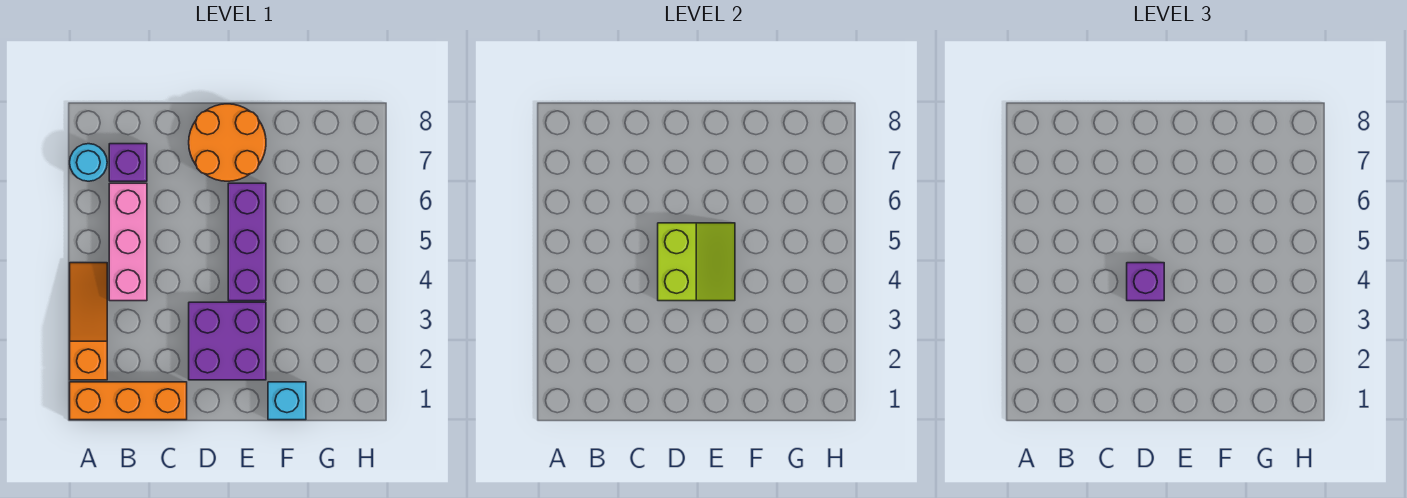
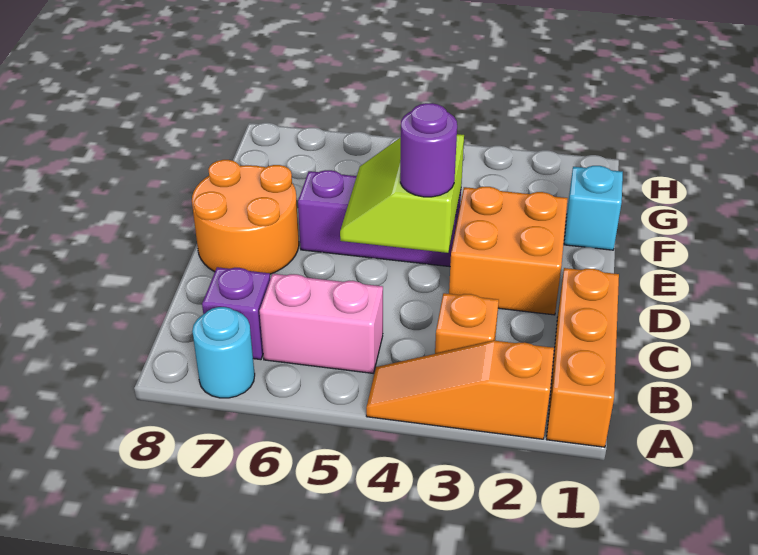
none -> orange brick B3 level 1
pink brick B4:B6 level 1 -> pink brick B5:B6 level 1
purple brick D2:E3 level 1 -> orange brick D2:E3 level 1
lime slope D4:E5 level 2 top D -> lime slope D4:E5 level 2 top 4
purple brick D4 level 3 -> purple round brick D4 level 3

